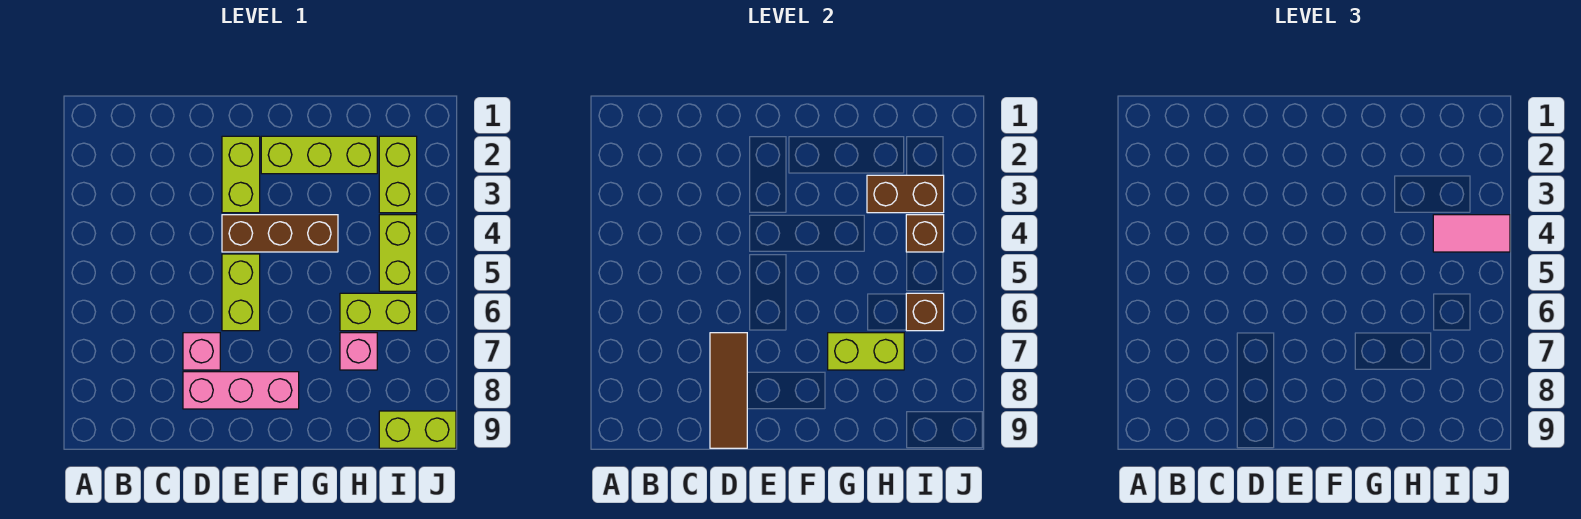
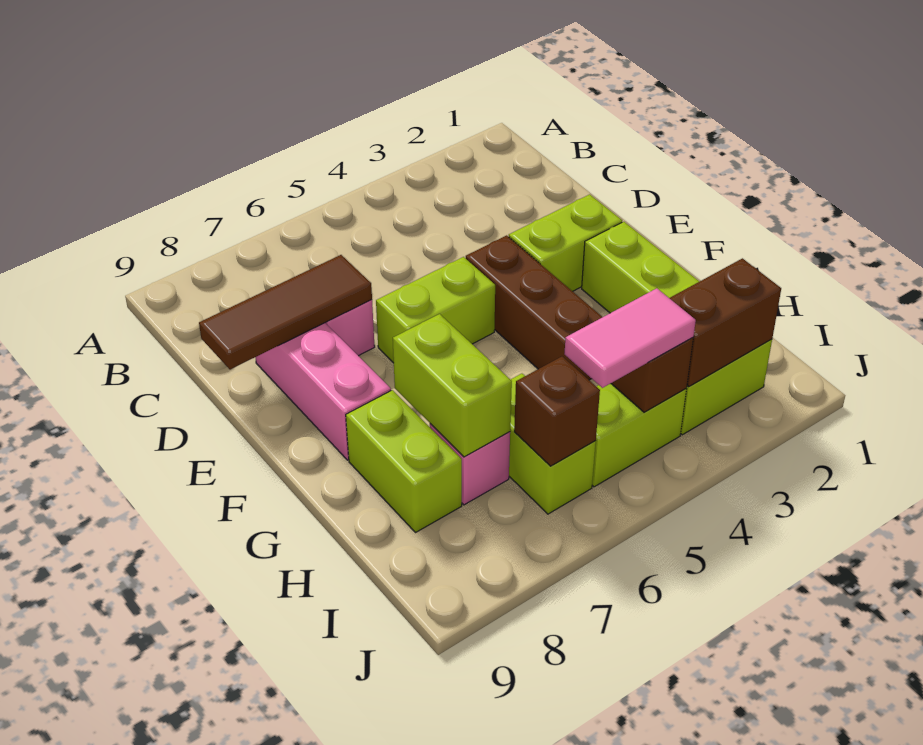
brown brick H3:I3 level 2 -> brown brick I2:I3 level 2
pink tile I4:J4 level 3 -> pink tile I4:I5 level 3
lime brick I9:J9 level 1 -> lime brick G8:H8 level 1

